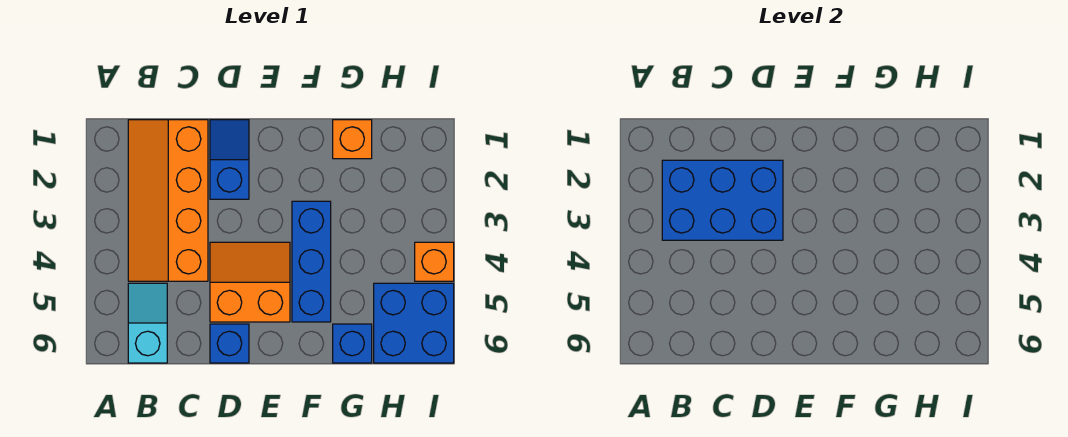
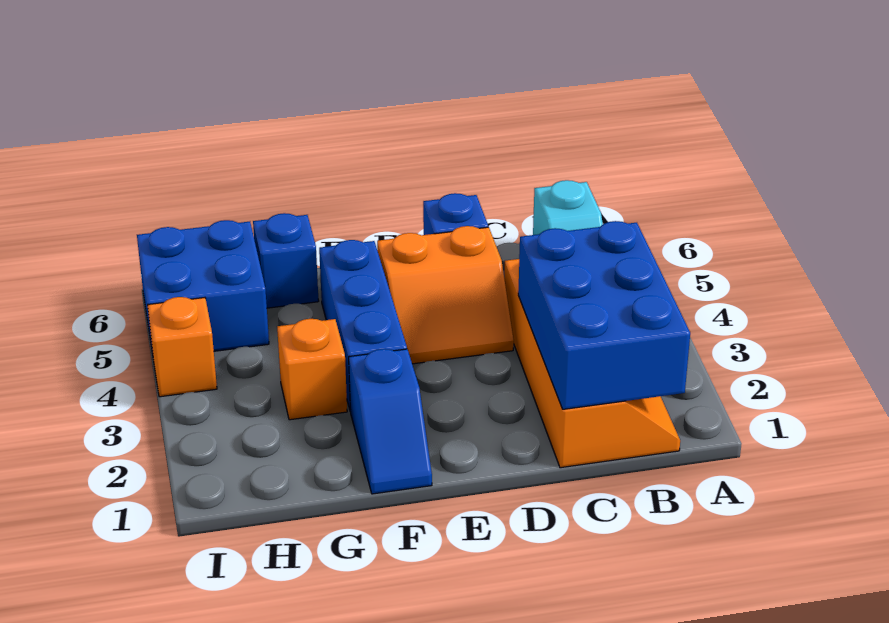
blue brick B2:D3 level 2 -> blue brick B1:C3 level 2
blue slope D1:D2 level 1 top 2 -> blue slope F1:F2 level 1 top 2
orange brick G1 level 1 -> orange brick G3 level 1

